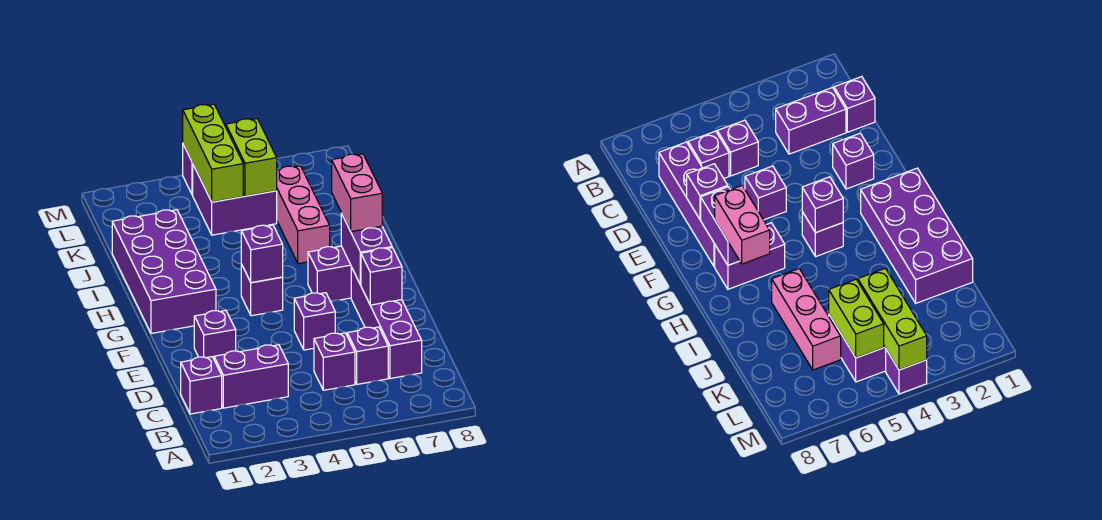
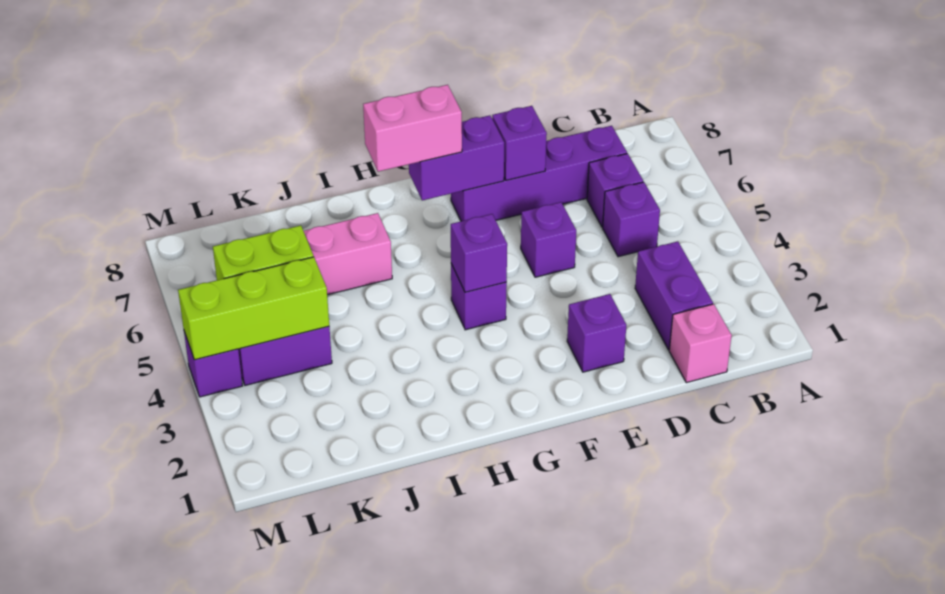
purple brick C1 level 1 -> pink brick C1 level 1
purple brick G1:J2 level 1 -> none
purple brick G6:G7 level 1 -> none

